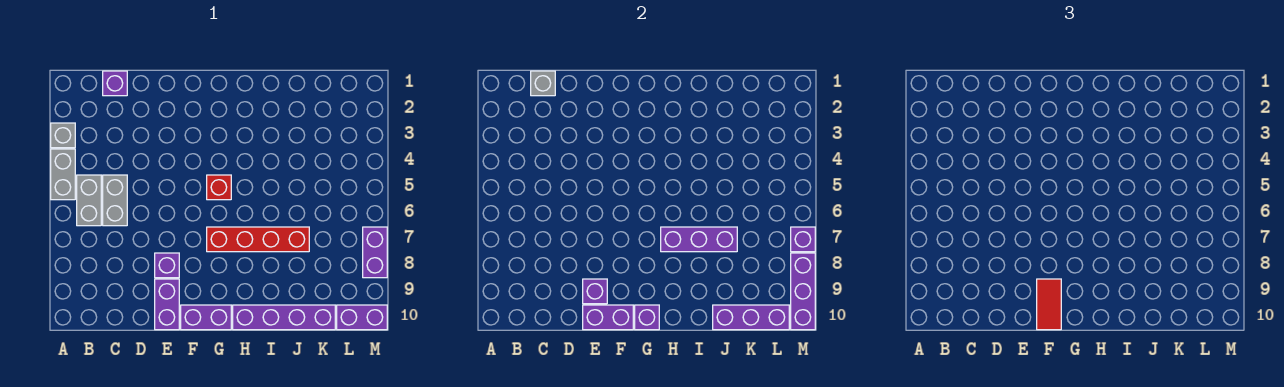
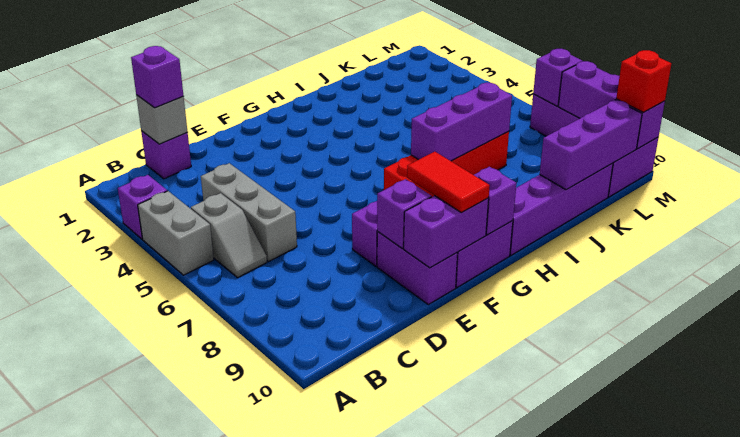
grey brick A3 level 1 -> purple brick A3 level 1
grey brick B5:B6 level 1 -> grey slope B5:B6 level 1 top 5
none -> purple brick C1 level 3
grey brick C5:C6 level 1 -> grey brick C4:C6 level 1
red brick G5 level 1 -> red brick M10 level 3

